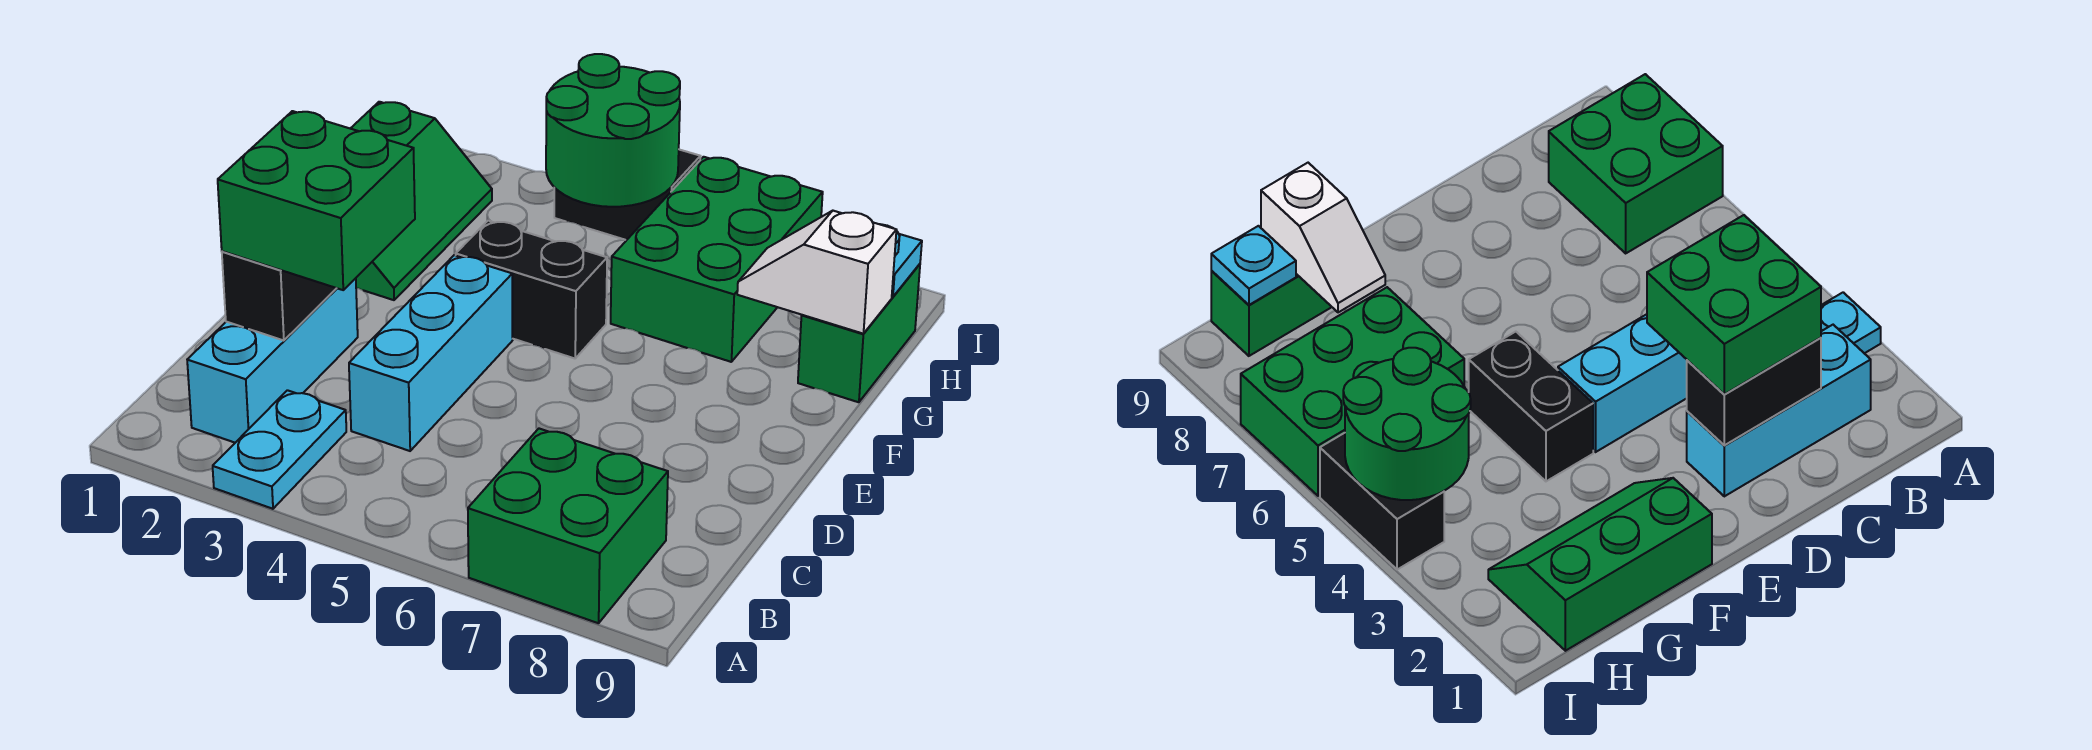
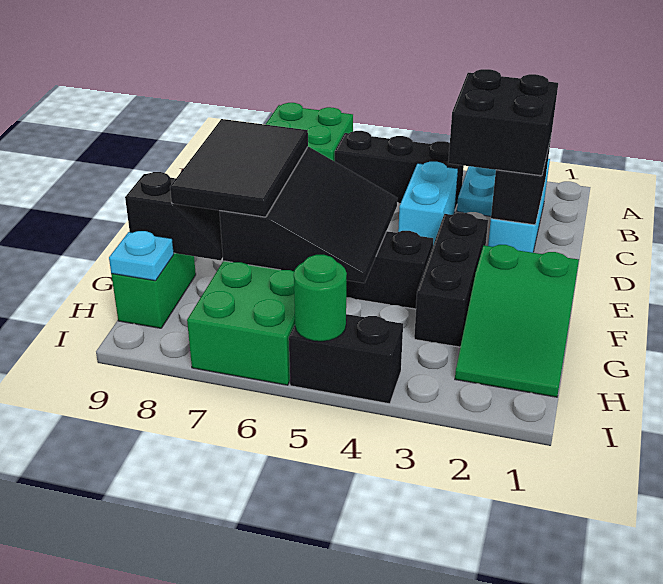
none -> black brick B4:B6 level 1
green brick C2:D3 level 3 -> black brick C2:D3 level 3
cyan brick C4:E4 level 1 -> cyan brick C4:D4 level 1
none -> black brick E3:G3 level 1
none -> black slope E5:G7 level 2 top 7
none -> black tile E7:G8 level 3
green slope F1:H2 level 1 top 1 -> green slope F1:H2 level 1 top F
white slope G8:G9 level 2 top 9 -> black slope G8:G9 level 2 top 9
green round brick H4:I5 level 2 -> green round brick I5 level 2

